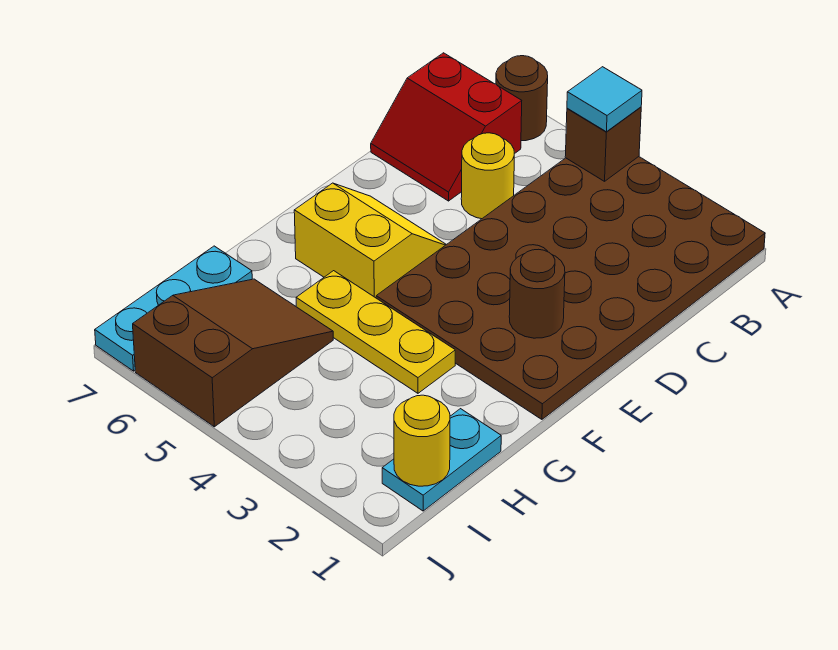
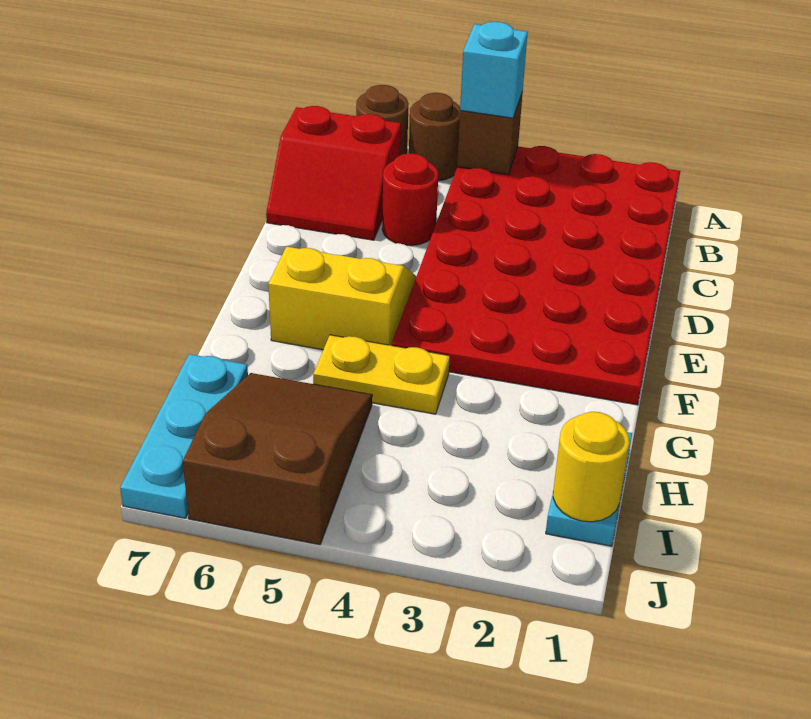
brown plate A1:F4 level 1 -> red plate A1:F4 level 1
cyan tile A4 level 3 -> cyan brick A4 level 3
yellow round brick C5 level 1 -> red round brick C5 level 1
brown round brick E2 level 2 -> brown round brick A5 level 1
yellow plate G3:G5 level 1 -> yellow plate G4:G5 level 1

